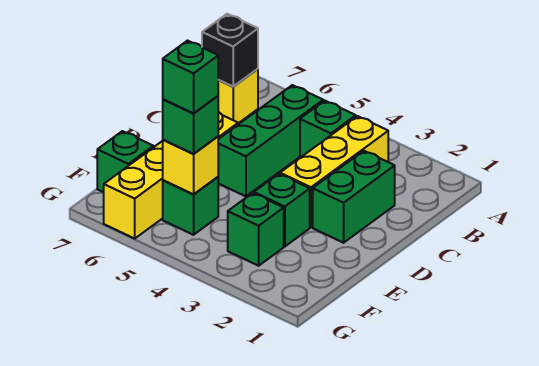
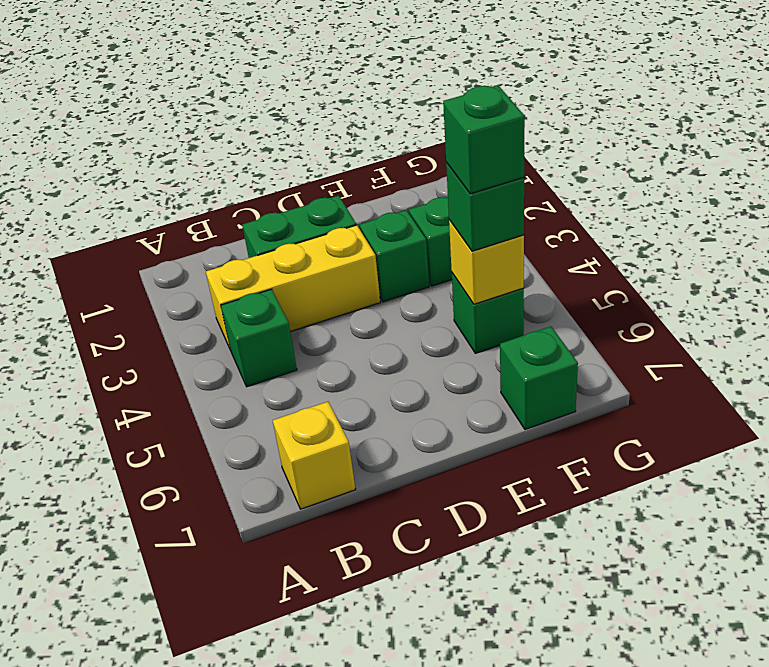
green brick B5:D5 level 1 -> none
black brick B7 level 2 -> none
yellow brick D6:G6 level 1 -> none

